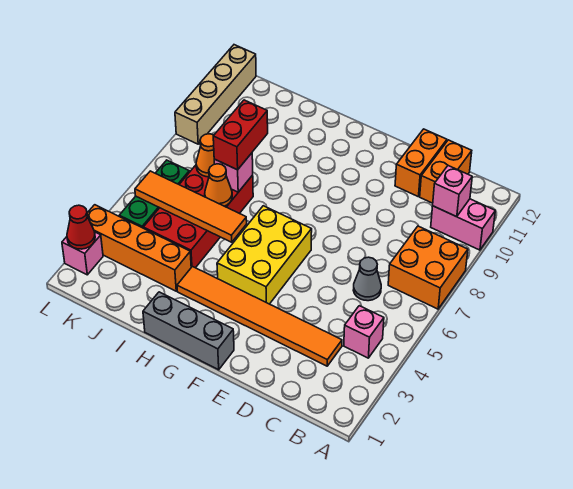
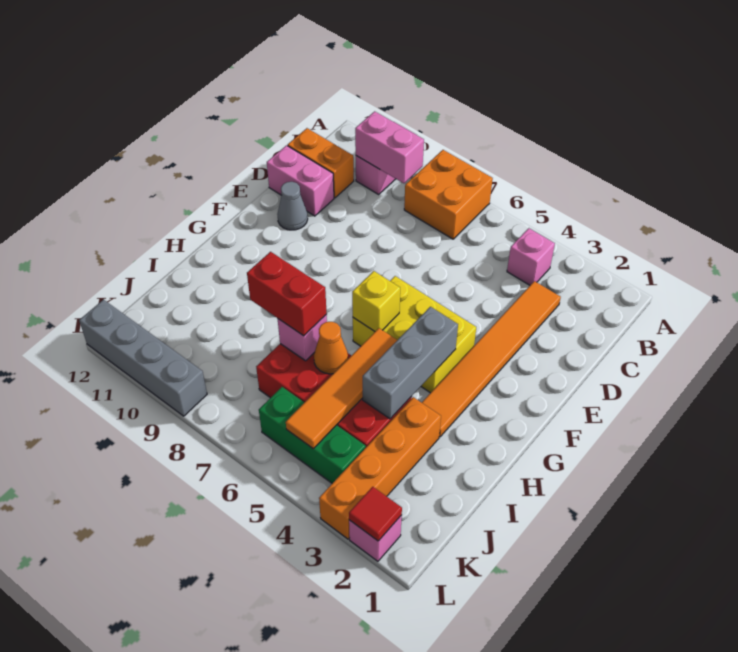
pink brick B10 level 2 -> pink brick B9:B10 level 2
grey cone C6 level 1 -> grey cone E11 level 1
orange brick D11:D12 level 1 -> pink brick D11:D12 level 1
grey brick F1:H1 level 1 -> grey brick G4:I4 level 2
none -> yellow brick G6 level 2
orange cone J7 level 2 -> none
red cone L2 level 2 -> red tile L2 level 2
tan brick L9:L12 level 1 -> grey brick L9:L12 level 1

